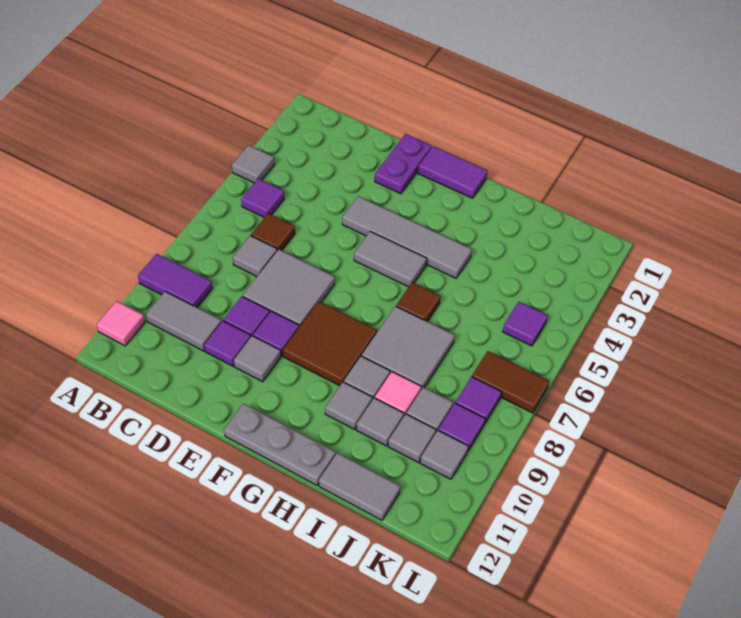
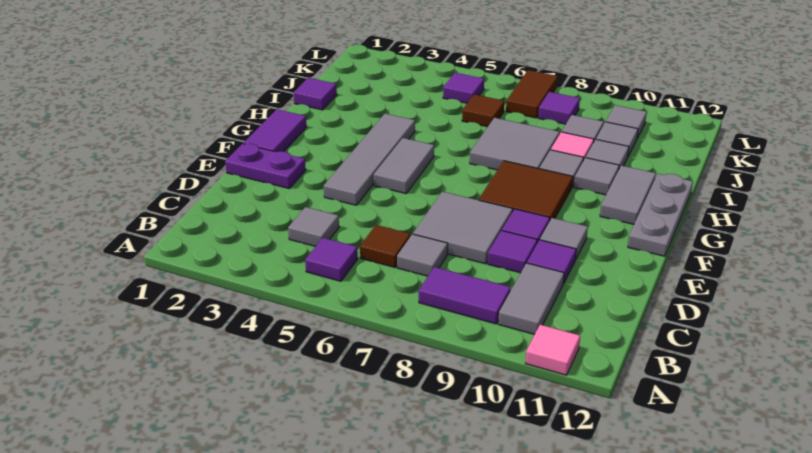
grey tile A4 level 1 -> grey tile C4 level 1
purple tile A9:B9 level 1 -> purple tile B8:B9 level 1
brown tile H6 level 1 -> brown tile J6 level 1
grey tile I12:J12 level 1 -> grey tile G11:H11 level 1
purple tile K9 level 1 -> purple tile I1 level 1

